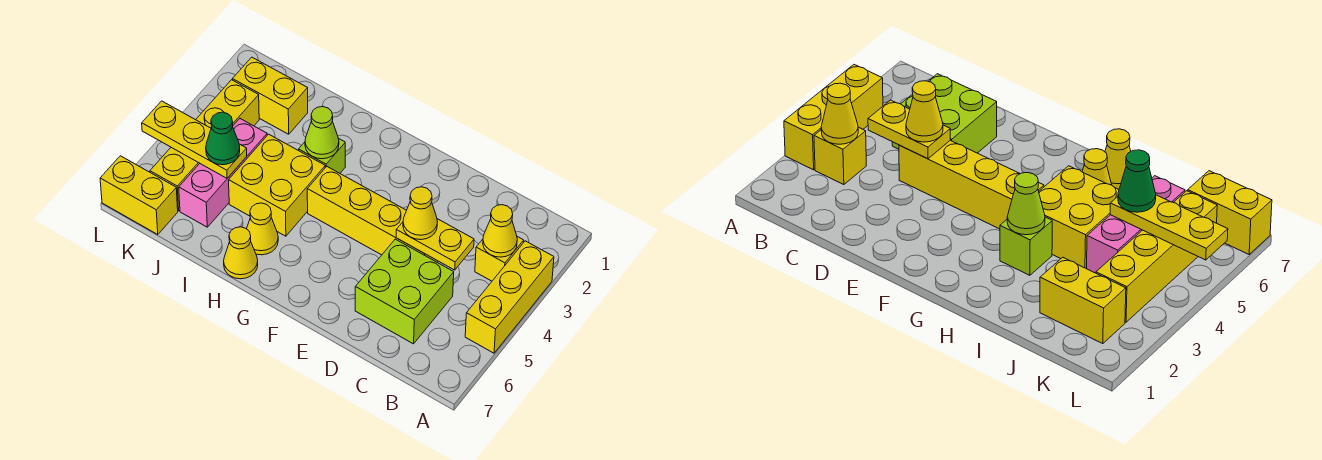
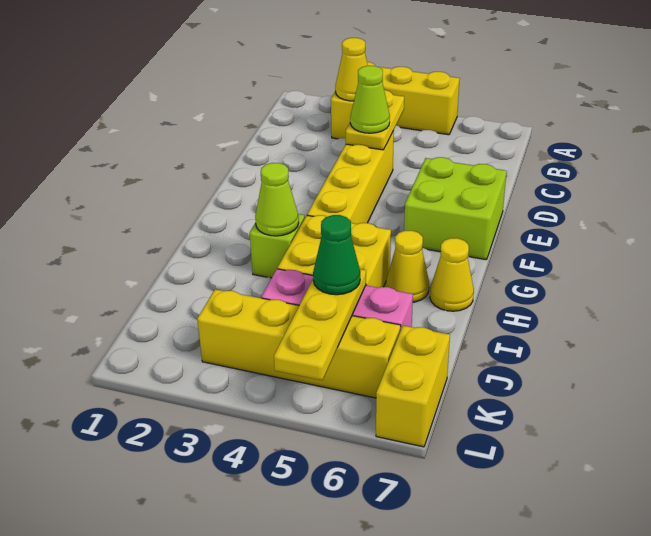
lime brick C5:D6 level 1 -> lime brick E6:F7 level 1
yellow cone D4 level 3 -> lime cone D4 level 3
yellow brick J2:K2 level 1 -> none

